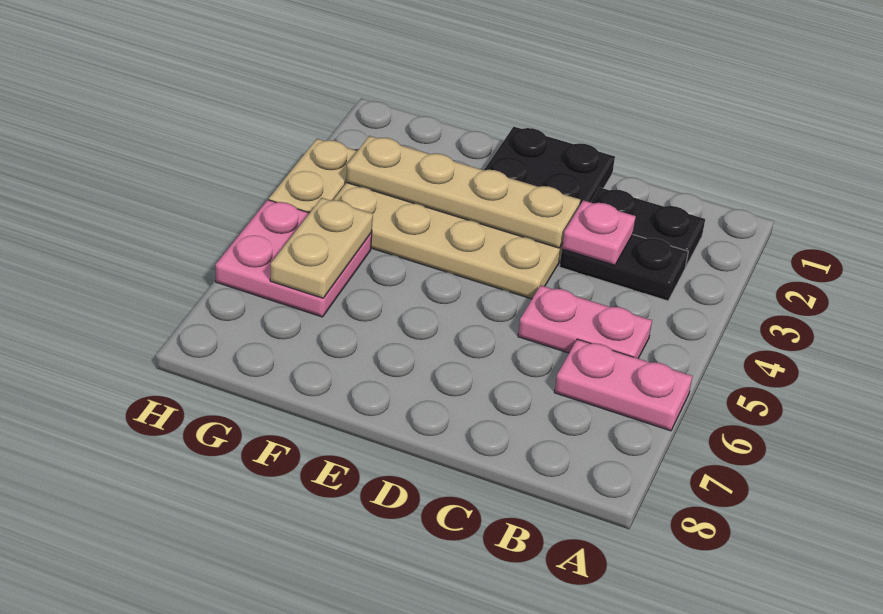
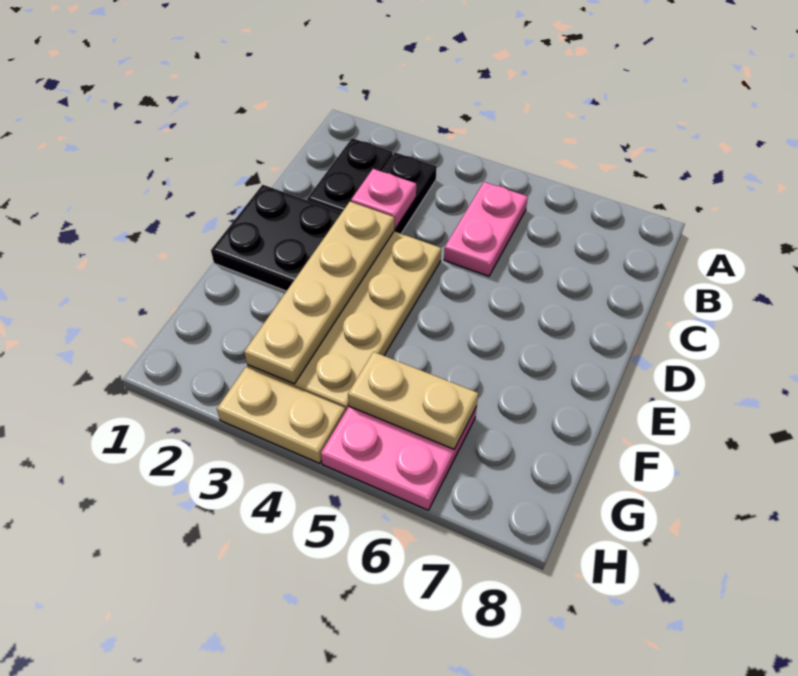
pink plate A6:B6 level 1 -> none

